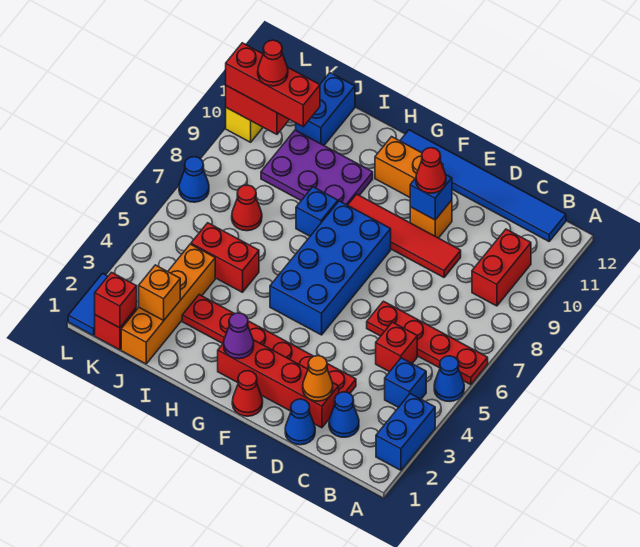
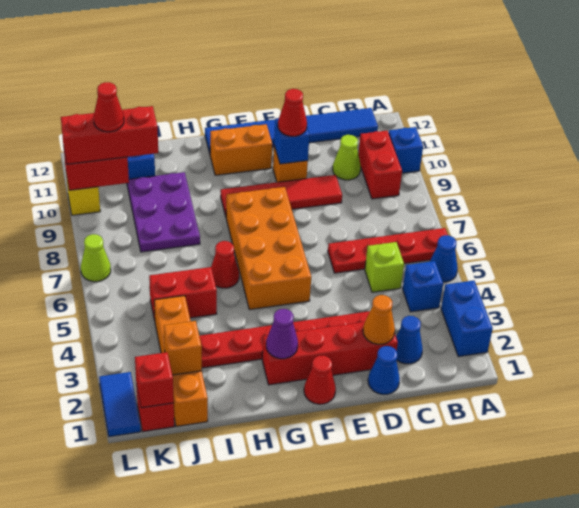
red brick C5 level 1 -> lime brick C5 level 1
none -> lime cone C10 level 1
blue brick F5:G8 level 1 -> orange brick F5:G8 level 1
blue brick H8 level 1 -> blue brick A10 level 1
purple plate H9:J10 level 1 -> purple plate I8:J10 level 1
red cone J7 level 1 -> red cone H6 level 1
blue cone L7 level 1 -> lime cone L7 level 1

